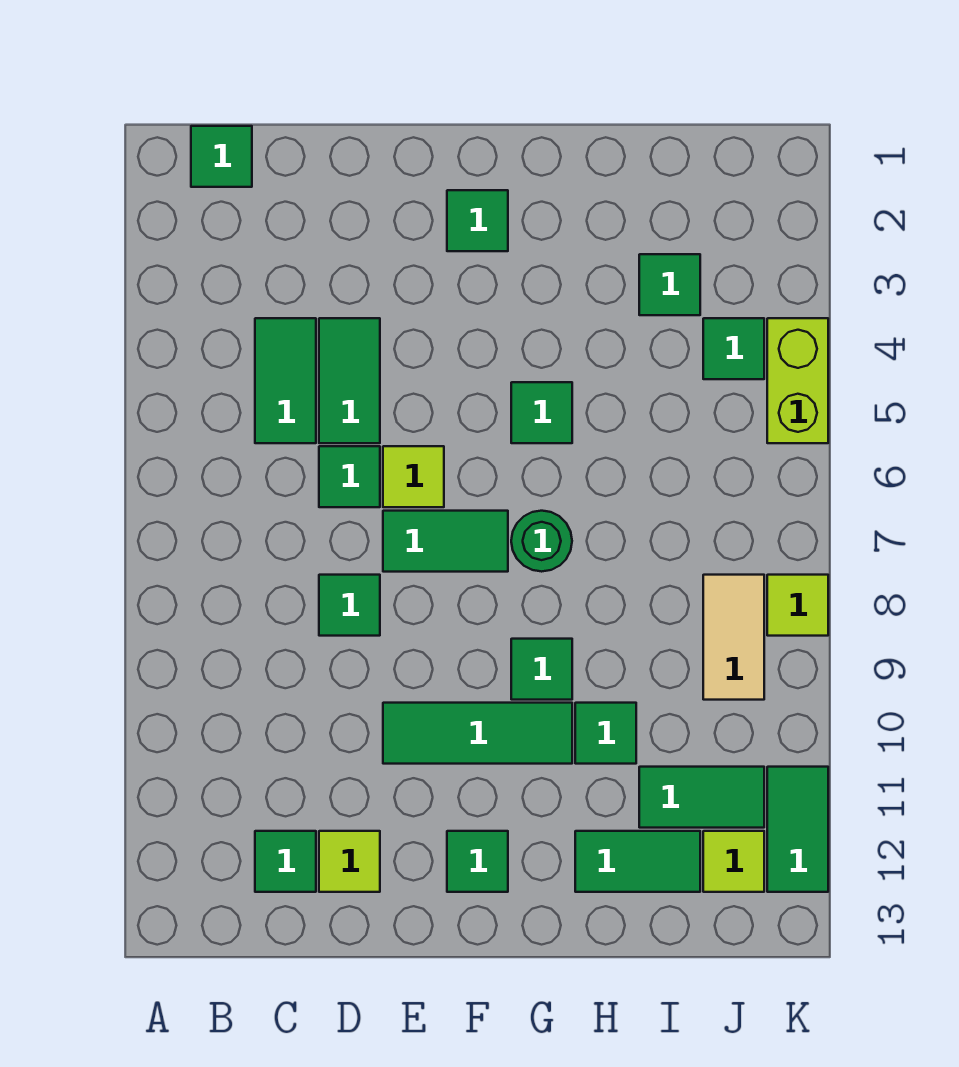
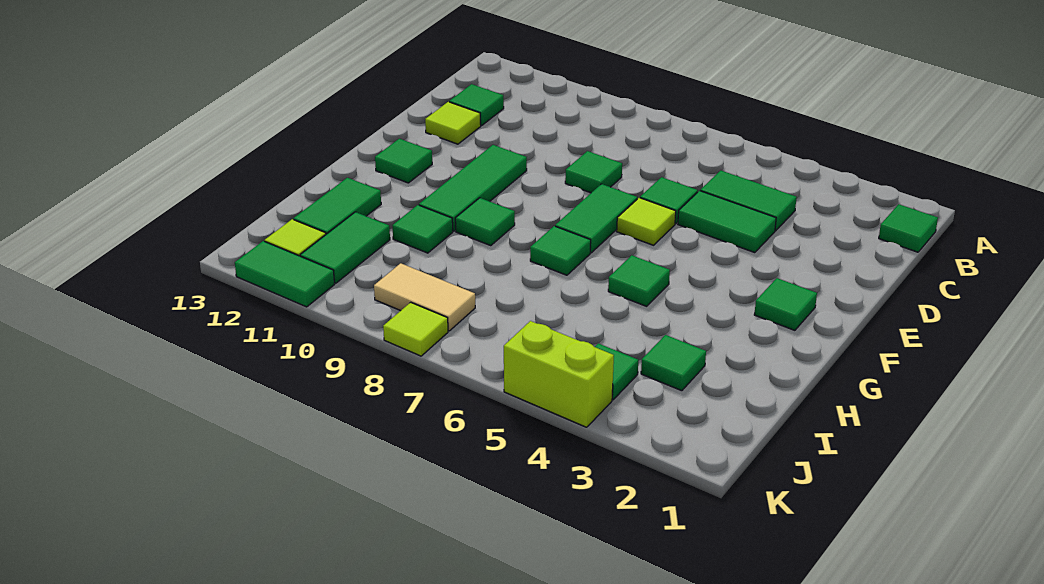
green round brick G7 level 1 -> green tile G7 level 1

